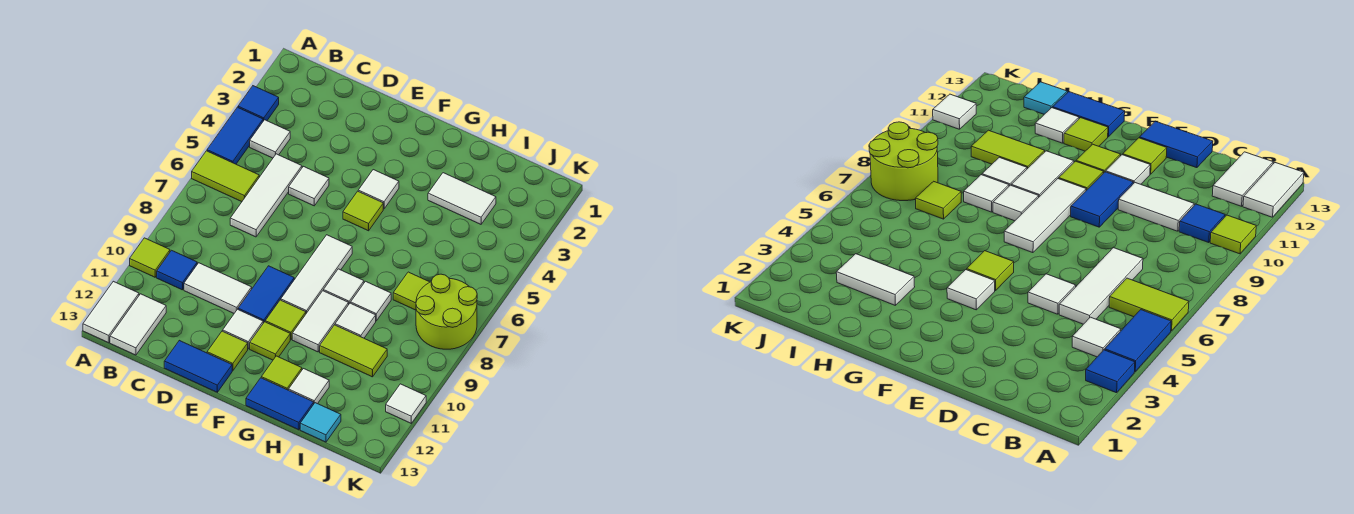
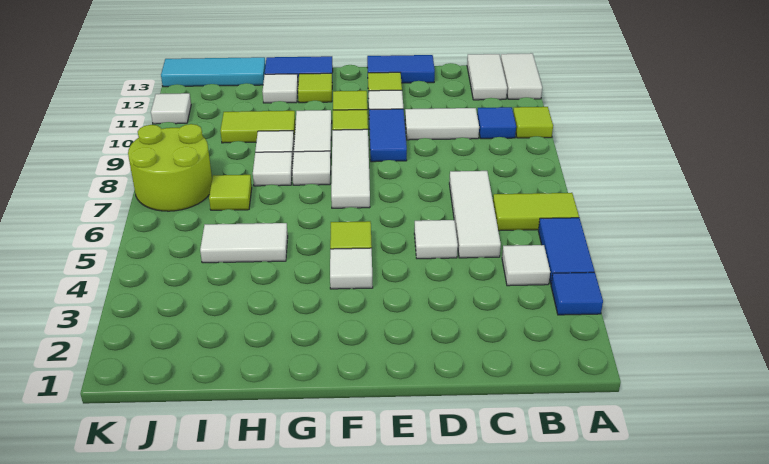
white tile H3:I3 level 1 -> white tile H5:I5 level 1
cyan tile I13 level 1 -> cyan tile I13:K13 level 1

